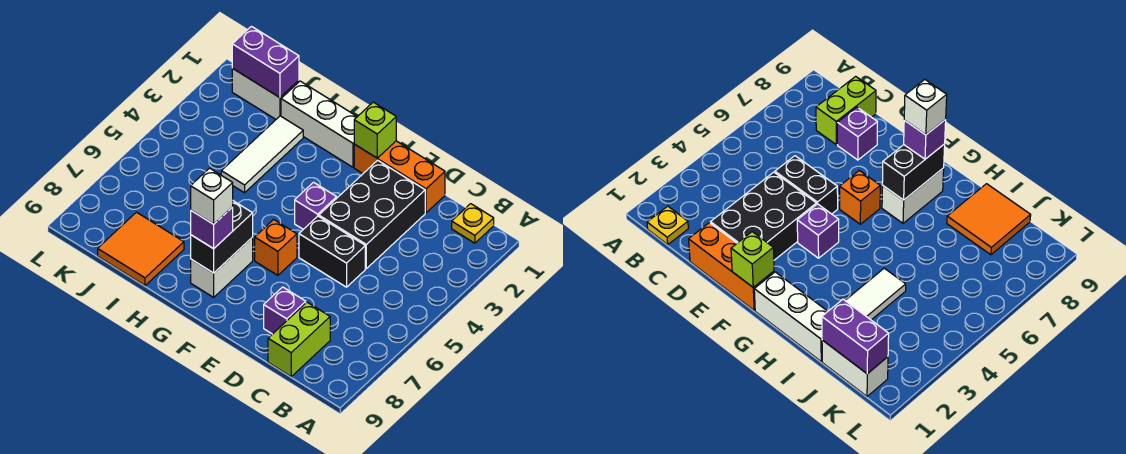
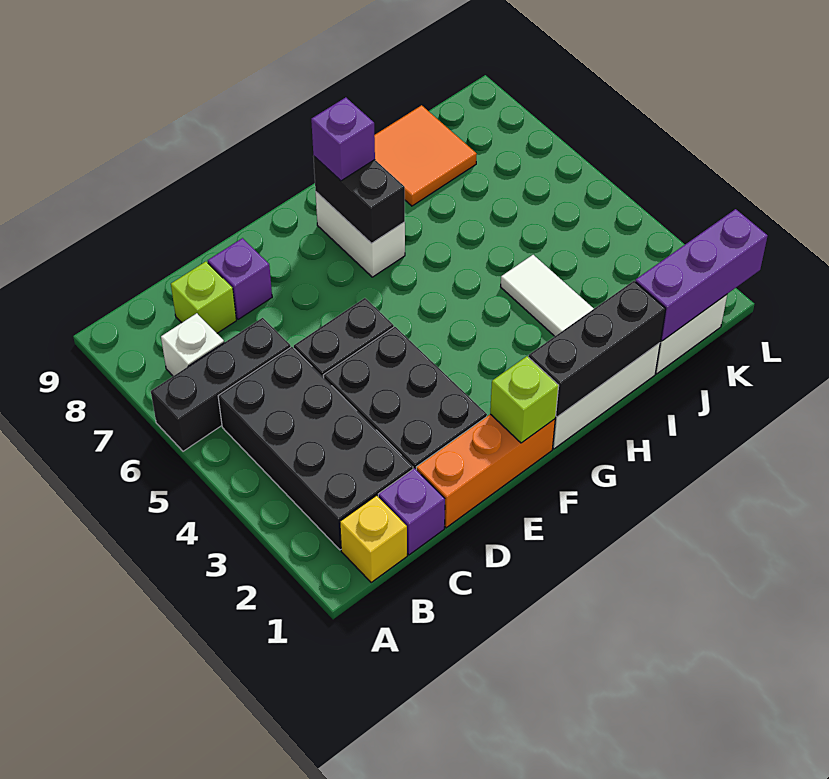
none -> black brick A6:C6 level 1
yellow plate B1 level 1 -> yellow brick B1 level 1
none -> black brick B2:C5 level 1
lime brick C8:C9 level 1 -> lime brick C8 level 1
purple brick F4 level 1 -> purple brick C1 level 1
orange brick F6 level 1 -> none
none -> black brick G1:I1 level 2
white brick G8 level 4 -> white brick B7 level 1
purple brick J1:K1 level 2 -> purple brick J1:L1 level 2

